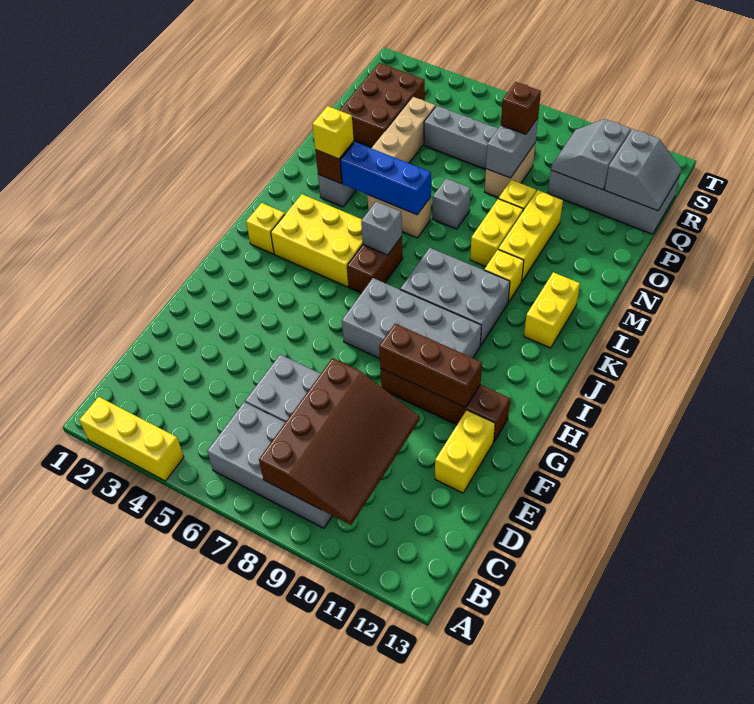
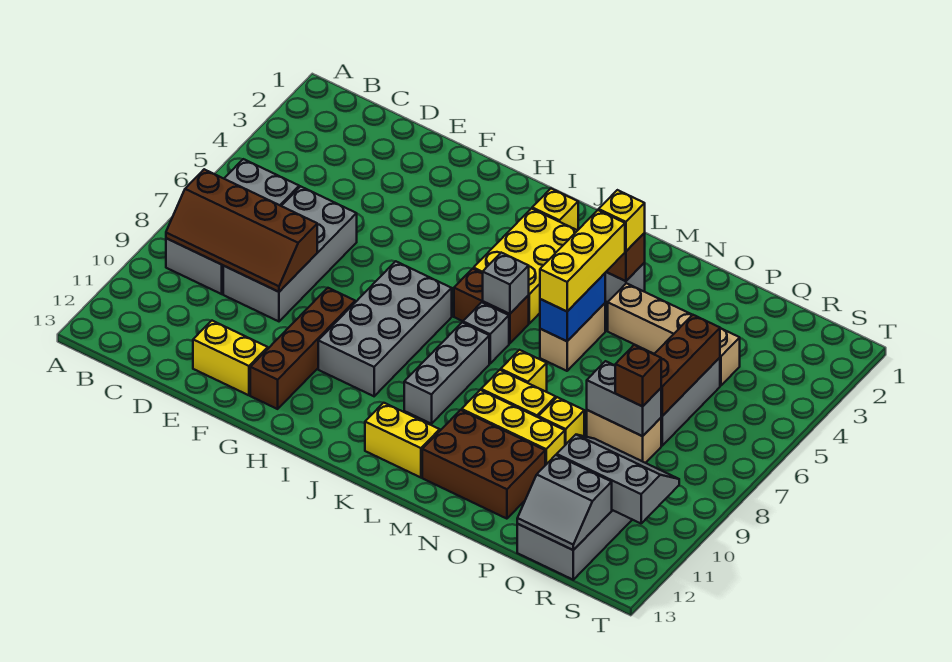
yellow brick A2:A4 level 1 -> yellow brick M4:M6 level 3
brown slope B8:E10 level 2 top 8 -> brown slope B8:E9 level 2 top 8
brown brick G9:G11 level 2 -> brown brick Q5:Q7 level 2
grey brick J8:K10 level 1 -> grey brick K8:K10 level 1
yellow brick L10 level 1 -> yellow brick M8 level 1
blue brick M4:M6 level 2 -> blue brick M5:M6 level 2
grey brick N7 level 1 -> grey brick K7 level 1
brown brick P2:R3 level 1 -> brown brick M11:O12 level 1
grey slope Q10:R11 level 2 top 11 -> grey slope Q10:S11 level 2 top 11

